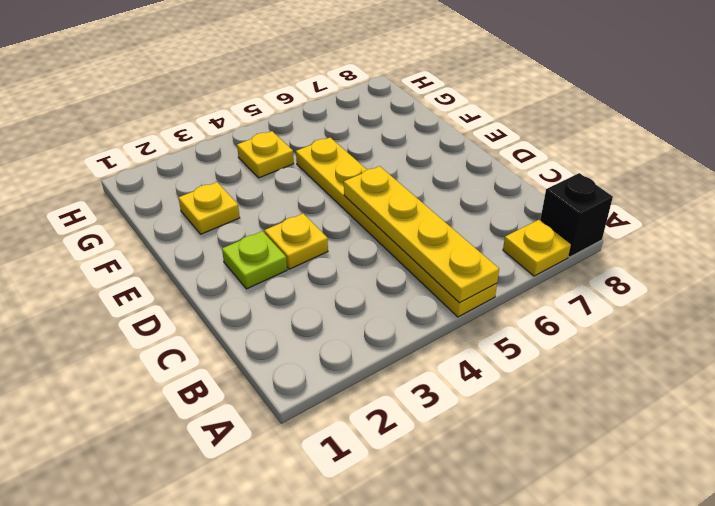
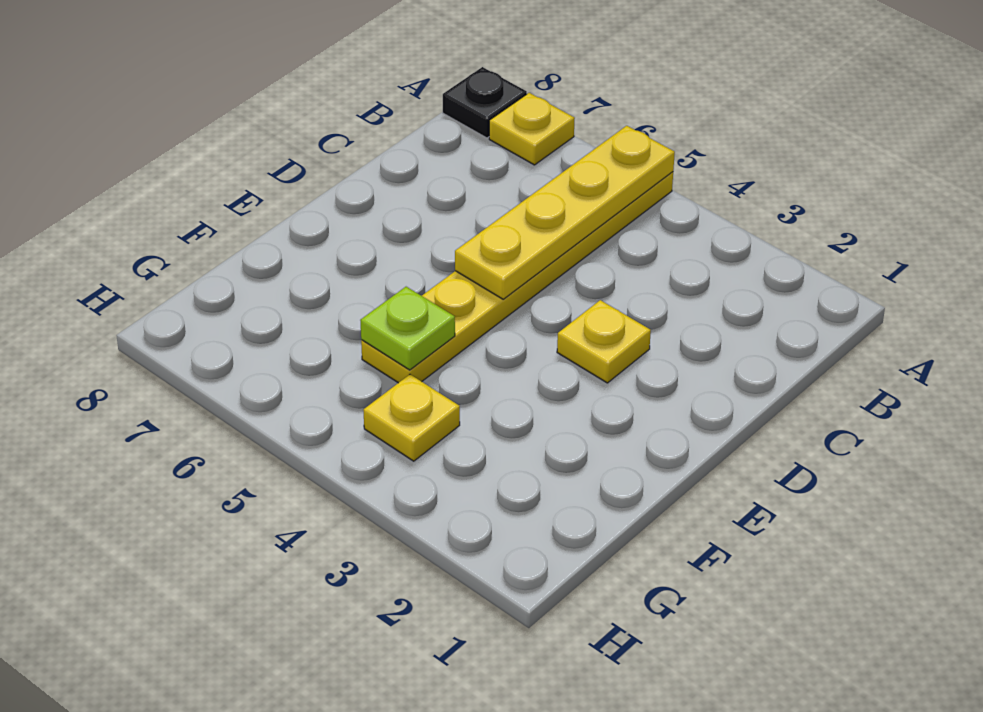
black brick A8 level 1 -> black plate A8 level 1
lime plate D2 level 1 -> lime plate F5 level 2
yellow plate F2 level 1 -> none

